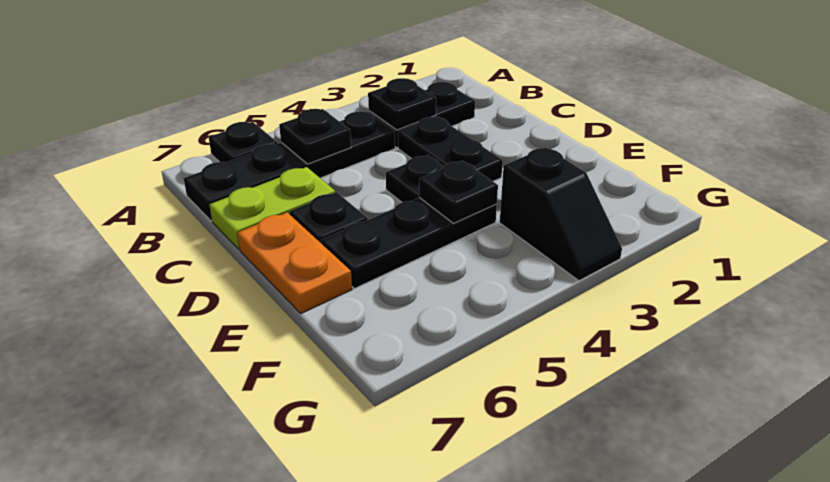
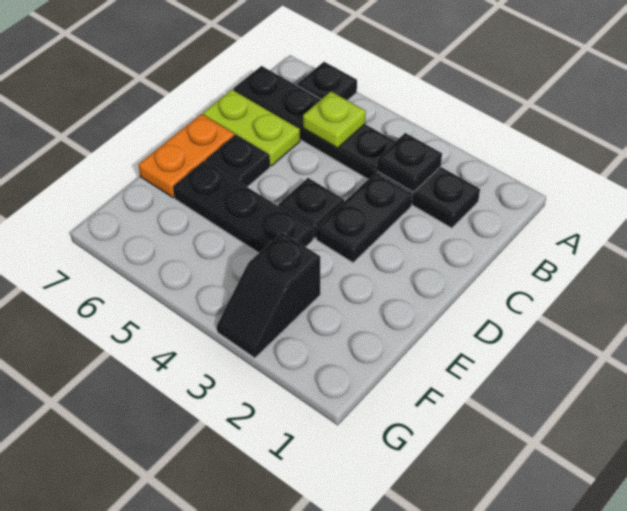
black plate B5 level 2 -> lime plate B5 level 2
black plate E4 level 2 -> none

